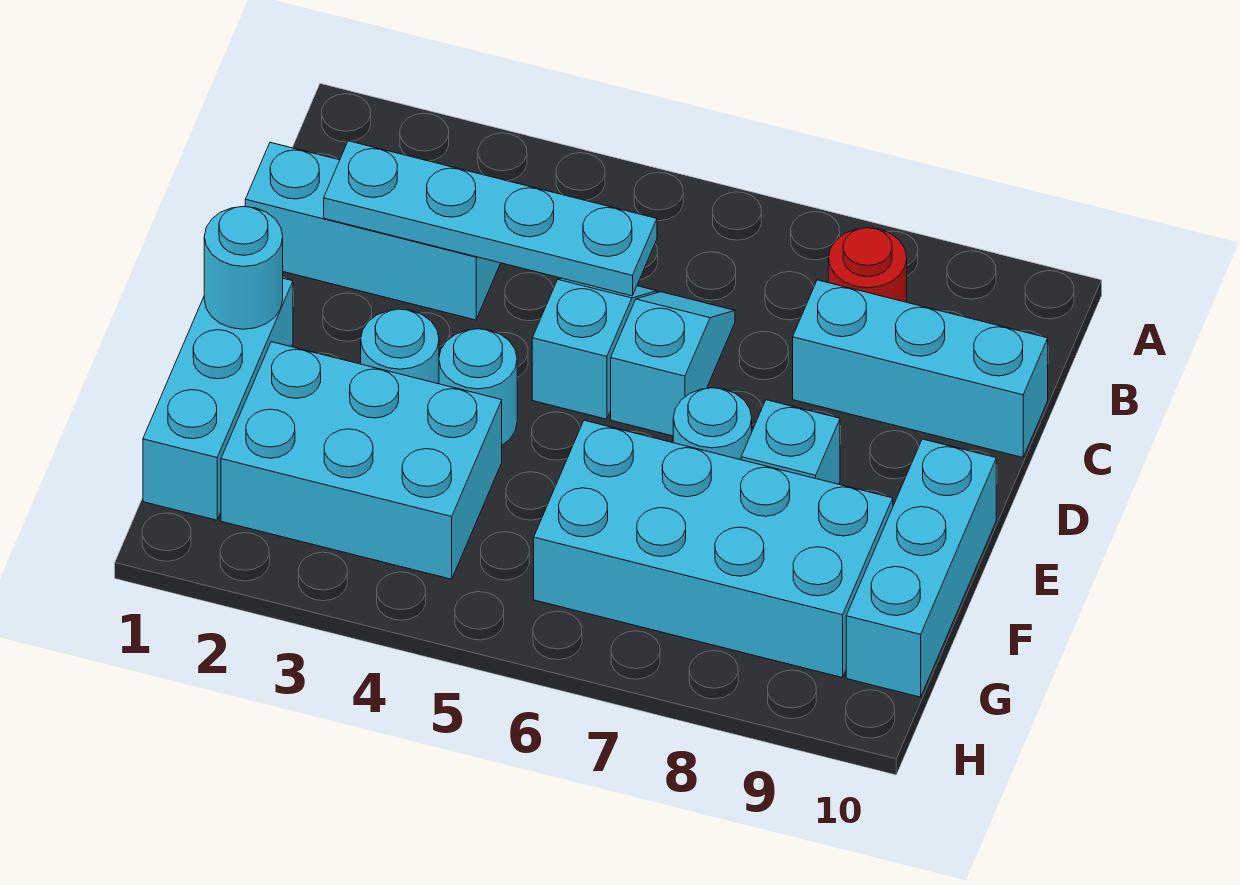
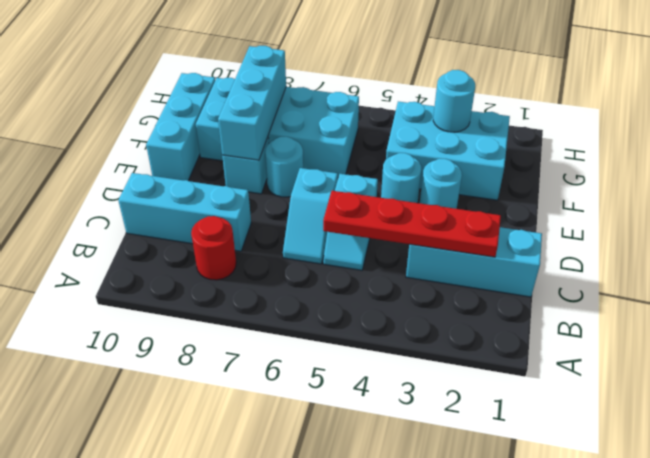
cyan plate C2:C5 level 2 -> red plate C2:C5 level 2
cyan brick E1:G1 level 1 -> cyan brick E8:G8 level 2
cyan round brick E1 level 2 -> cyan round brick G3 level 2

